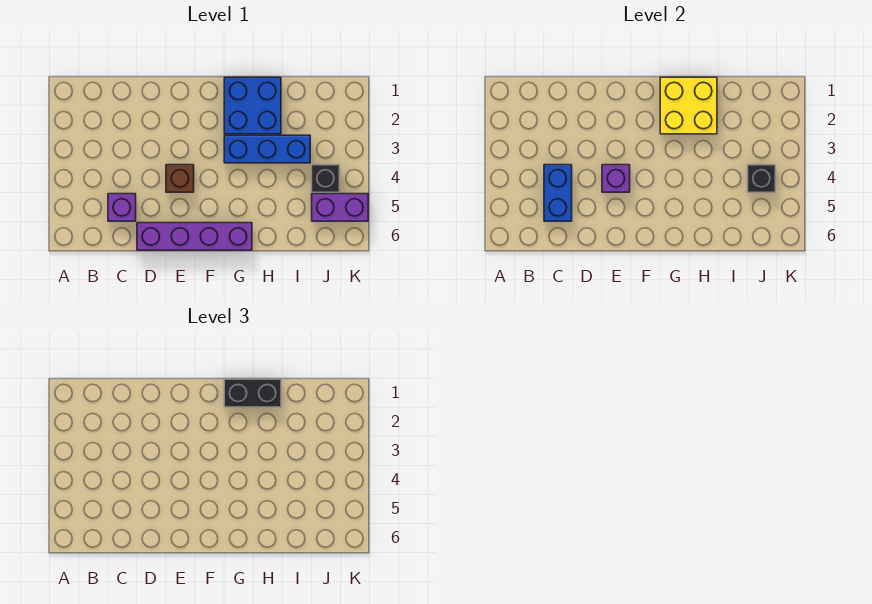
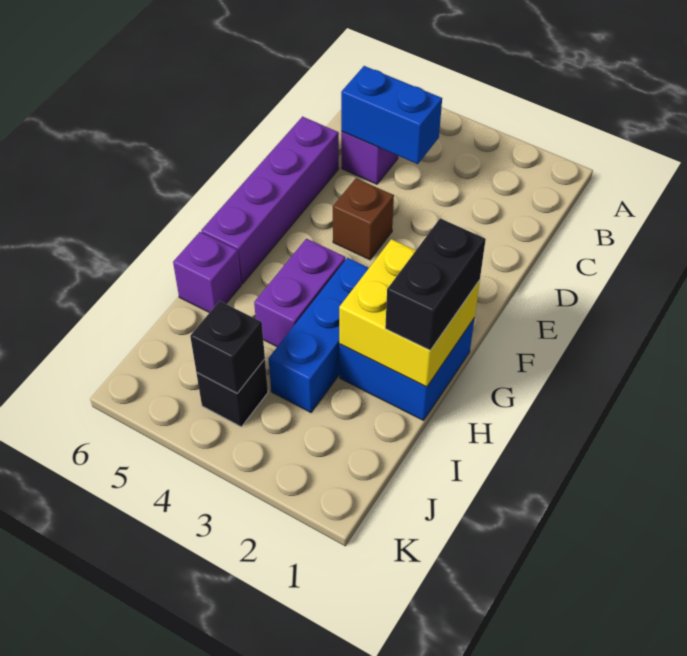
purple brick E4 level 2 -> purple brick H6 level 1
purple brick J5:K5 level 1 -> purple brick G4:H4 level 1

